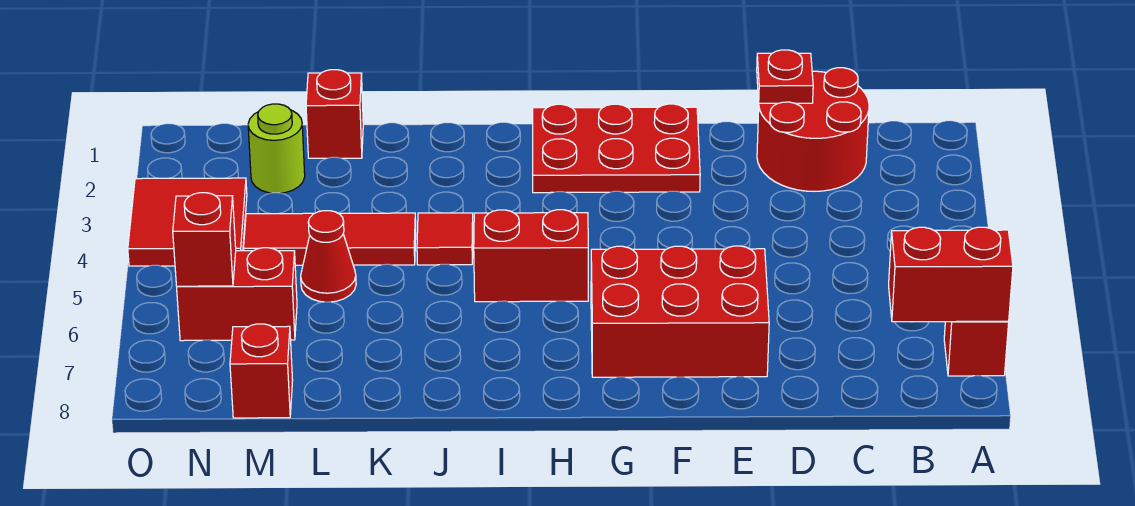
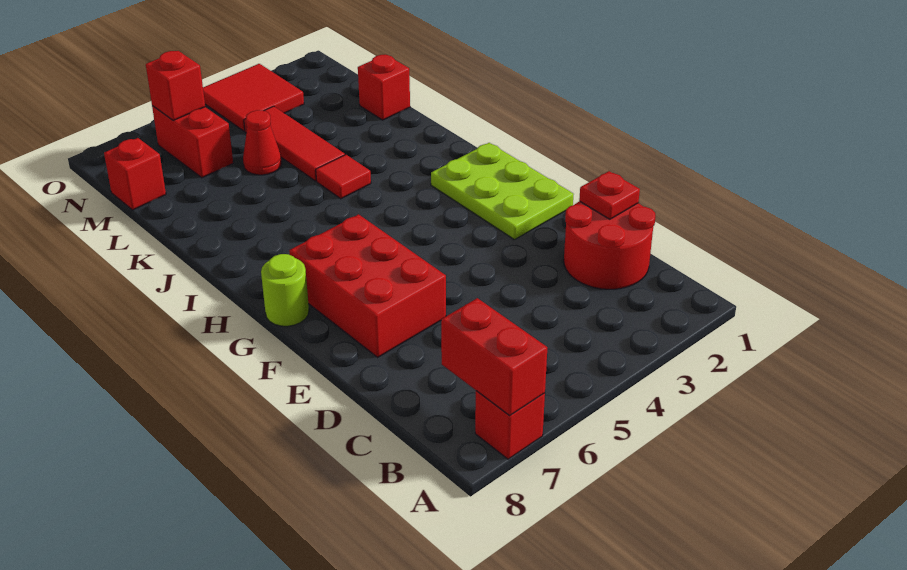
red plate F1:H2 level 1 -> lime plate F1:H2 level 1
red brick H5:I5 level 1 -> none
lime round brick M2 level 1 -> lime round brick G8 level 1

